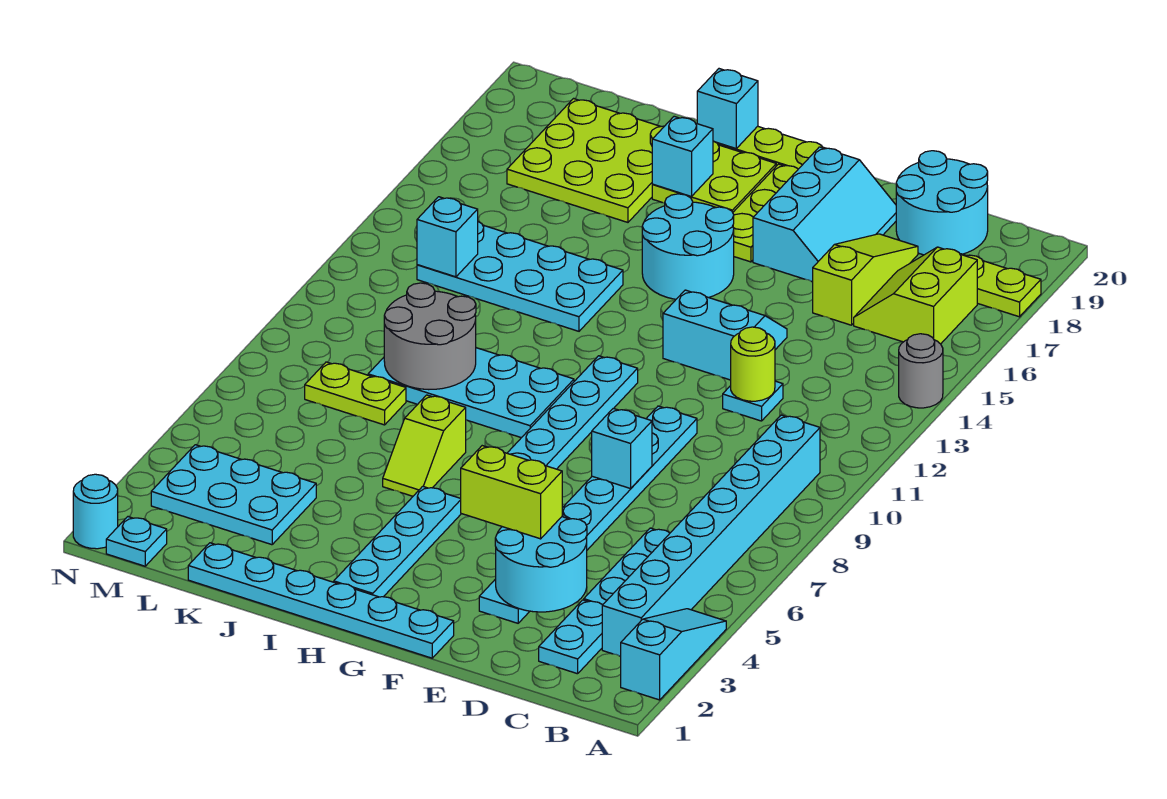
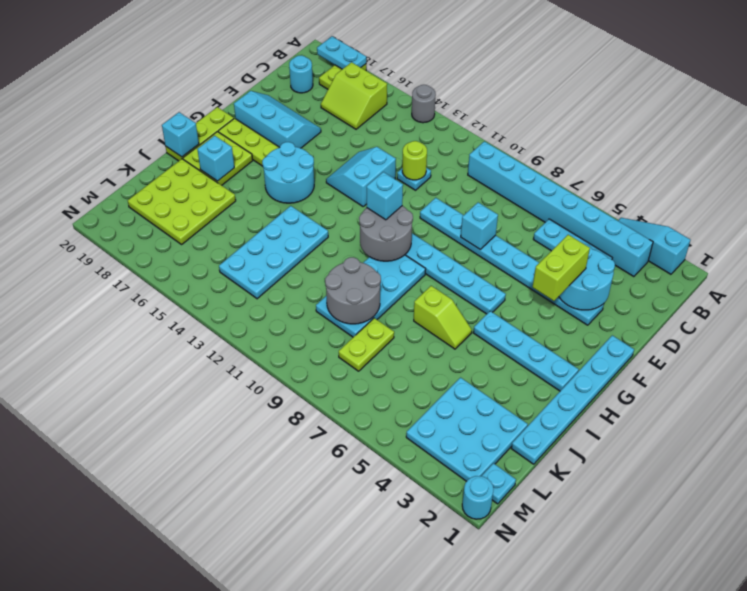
cyan plate C2:C3 level 1 -> cyan plate A18:A19 level 2
cyan round brick C19:D20 level 1 -> cyan round brick C19 level 1
lime slope D16:D18 level 1 top 16 -> none
none -> grey round brick G10:H11 level 2
cyan plate K3:M4 level 1 -> cyan plate K2:M4 level 1
cyan brick L13 level 2 -> cyan brick G11 level 3

